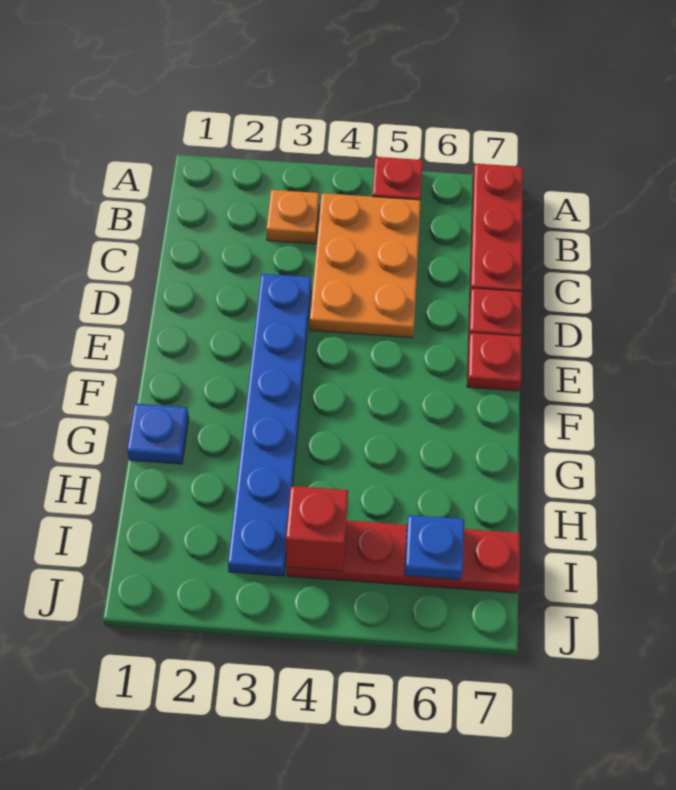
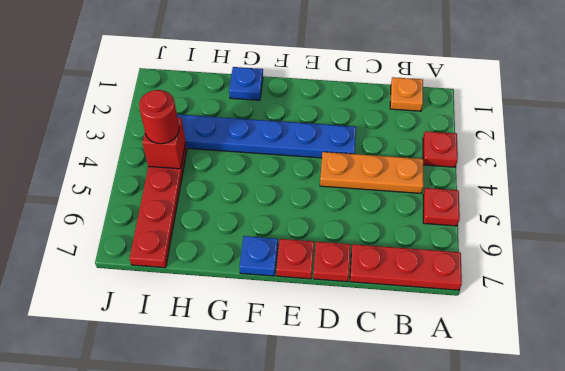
none -> red plate A3 level 1
orange plate B3 level 1 -> orange plate B1 level 1
orange plate B4:D5 level 1 -> orange plate B4:D4 level 1
none -> red round brick I4 level 3
blue plate I6 level 2 -> blue plate F7 level 1

